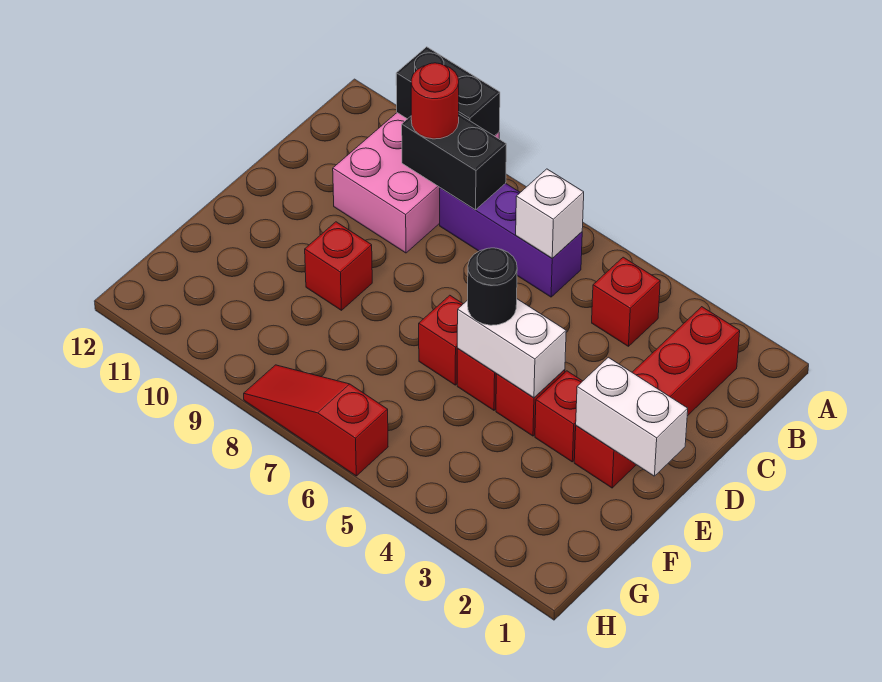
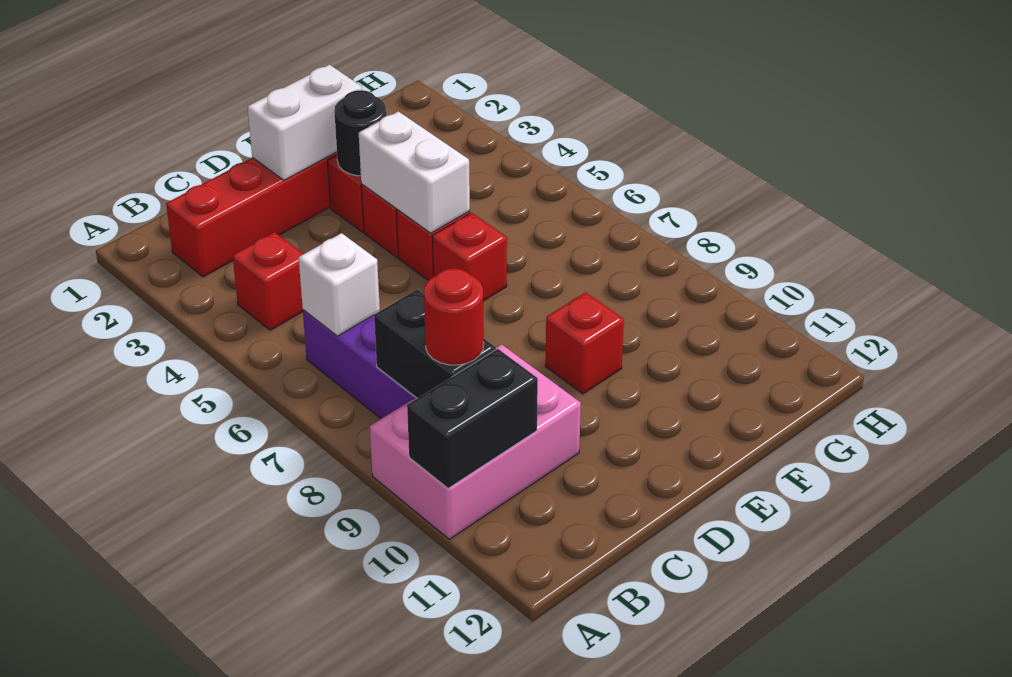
black brick A9:A10 level 2 -> black brick A10:B10 level 2
white brick E1:E2 level 2 -> white brick D2:E2 level 2
black round brick E5 level 3 -> black round brick E3 level 2
red slope H6:H8 level 1 top 6 -> none

